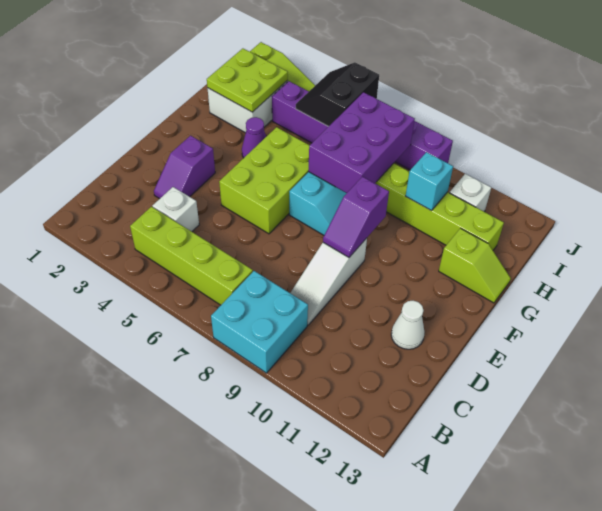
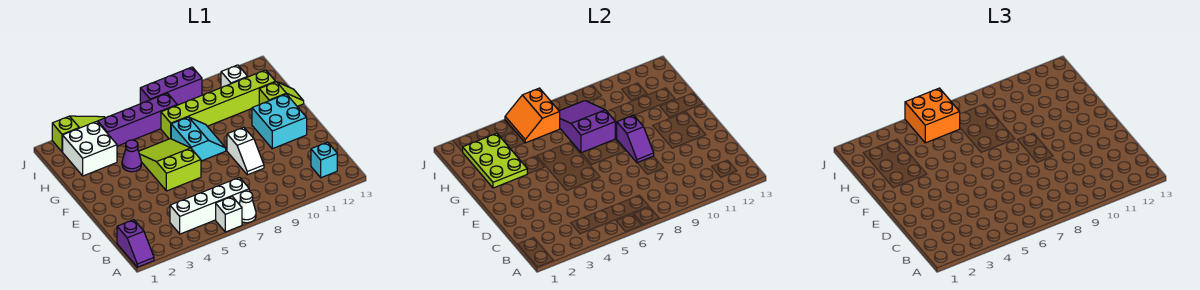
cyan brick A8:B9 level 1 -> cyan brick E11:F12 level 1
lime brick B4:B7 level 1 -> white brick B4:B7 level 1
white brick C4 level 1 -> white brick A6 level 1
white slope C9:E9 level 1 top E -> white slope D9:E9 level 1 top E
purple slope D3:E3 level 1 top E -> purple slope A1:B1 level 1 top B
white cone D12 level 1 -> white cone A7 level 1
lime brick E5:G6 level 1 -> lime slope E5:G6 level 1 top E
purple brick G7:I8 level 2 -> purple slope G7:I8 level 2 top G
lime plate H2:I3 level 2 -> lime plate G2:I3 level 2
cyan brick H10 level 2 -> cyan brick B12 level 1
black slope I5:J6 level 2 top 6 -> orange slope I5:J6 level 2 top 6
none -> orange brick I5:J6 level 3

